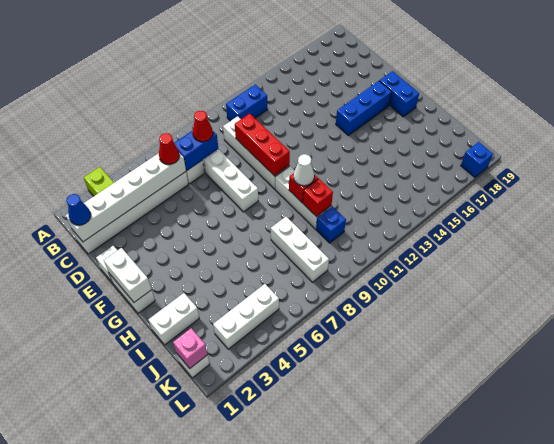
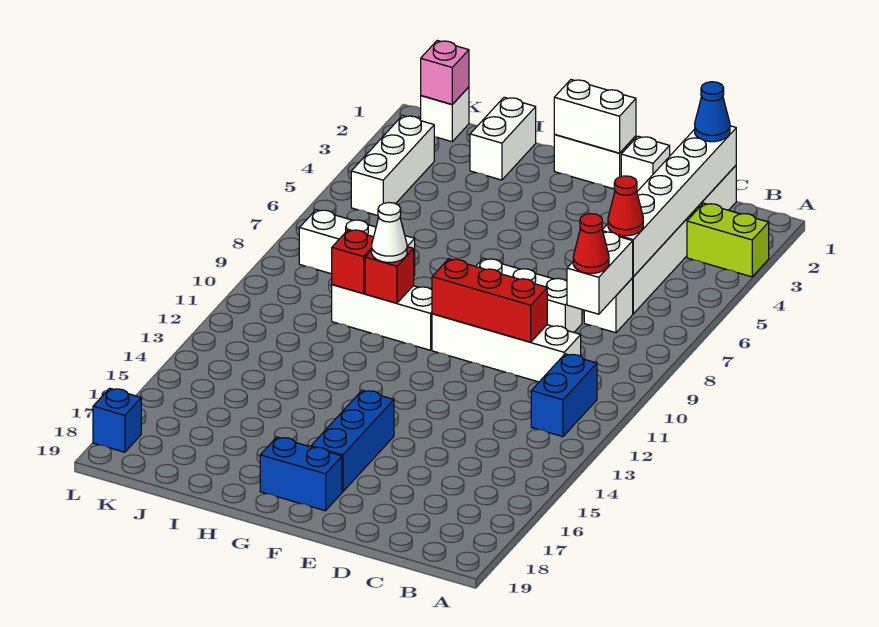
blue brick C7:C8 level 2 -> white brick C7:C8 level 2
blue brick J10 level 1 -> none

